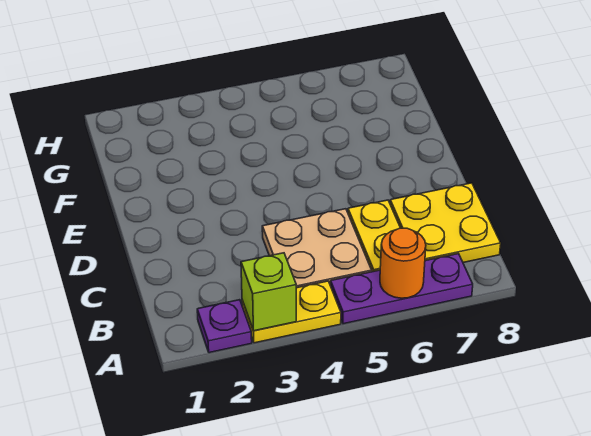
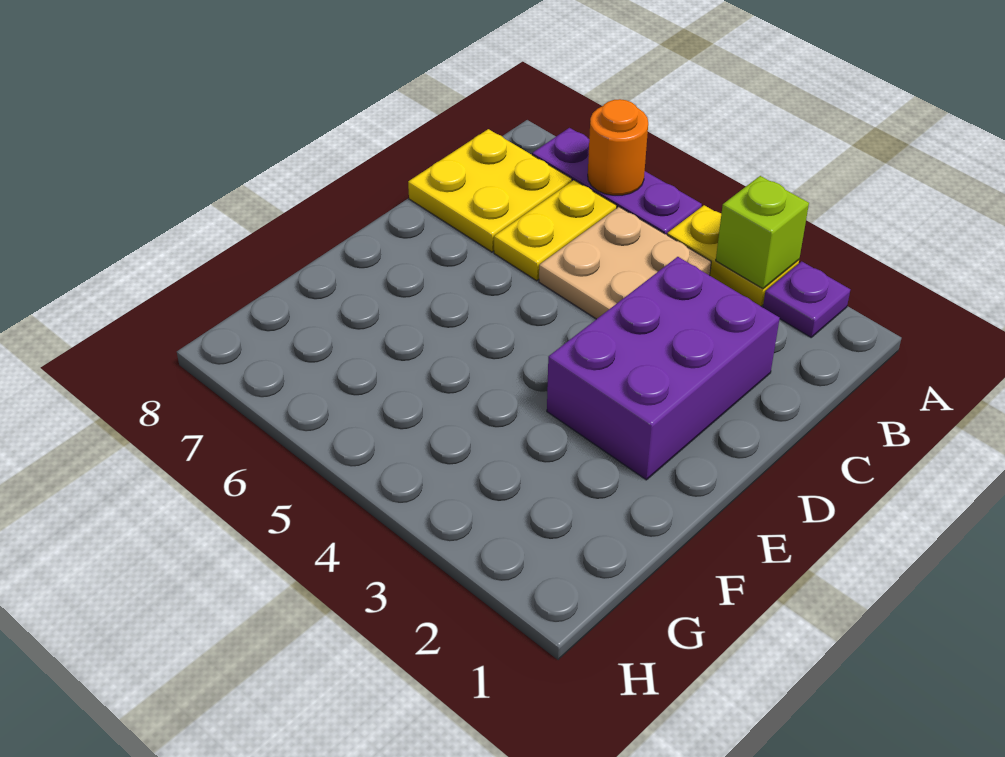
none -> purple brick C2:E3 level 1

